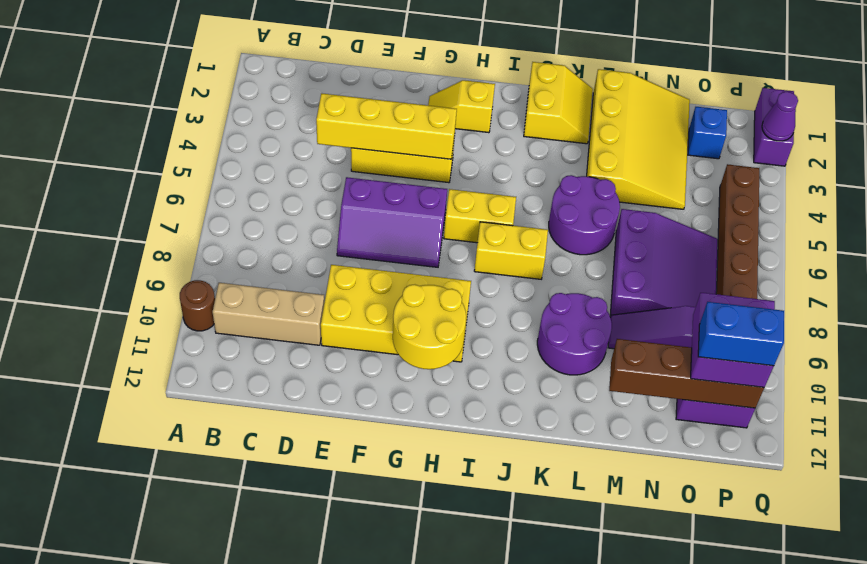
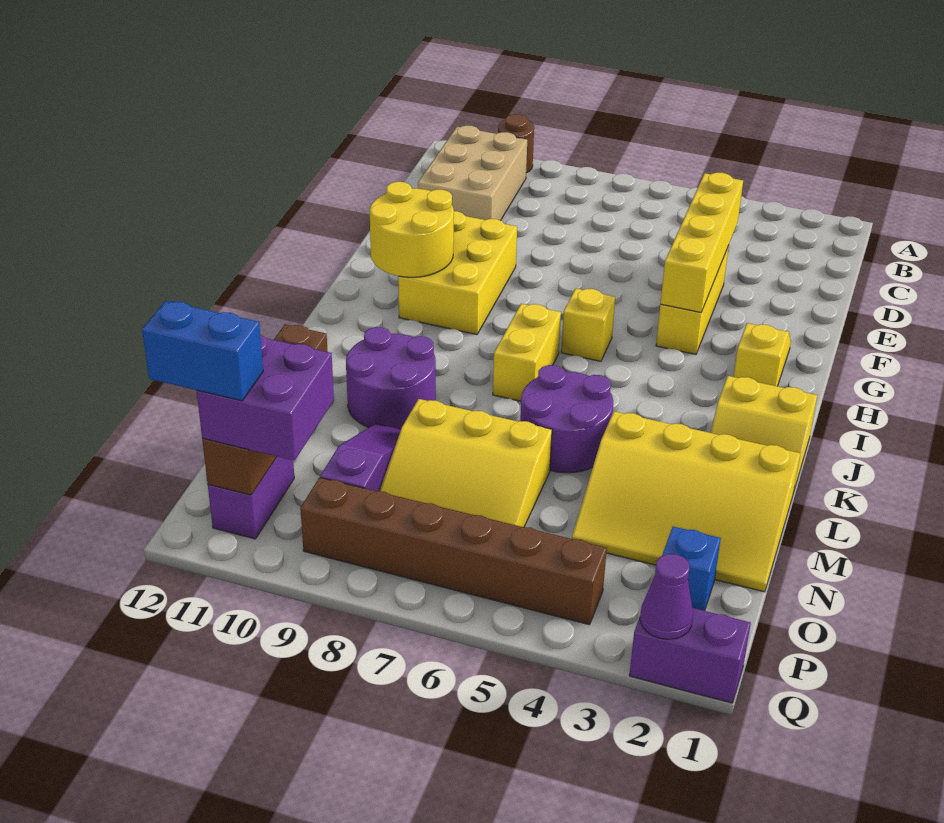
tan brick B10:D10 level 1 -> tan brick B10:D11 level 1
purple slope E6:G7 level 1 top 6 -> none
yellow brick E9:H10 level 1 -> yellow brick F9:H10 level 1
yellow brick H6:I6 level 1 -> yellow brick H6 level 1
purple slope M6:O8 level 1 top M -> yellow slope M6:O8 level 1 top M
blue brick O11:P11 level 4 -> blue brick P11:P12 level 4

